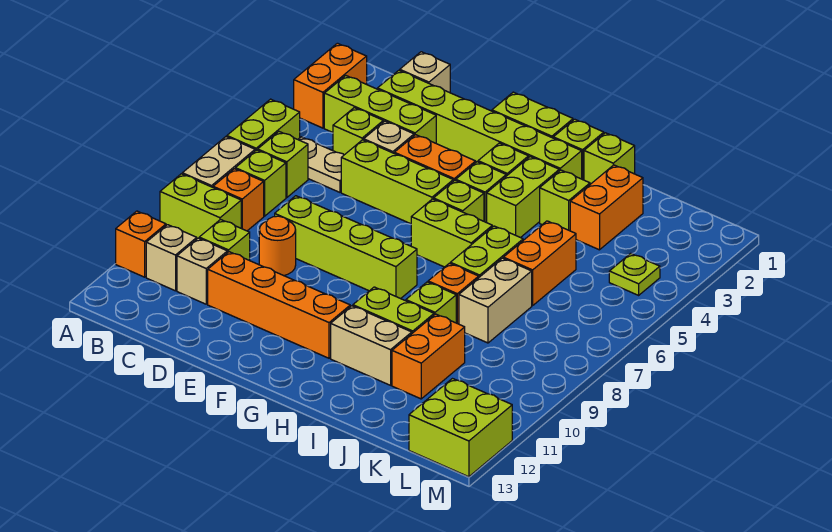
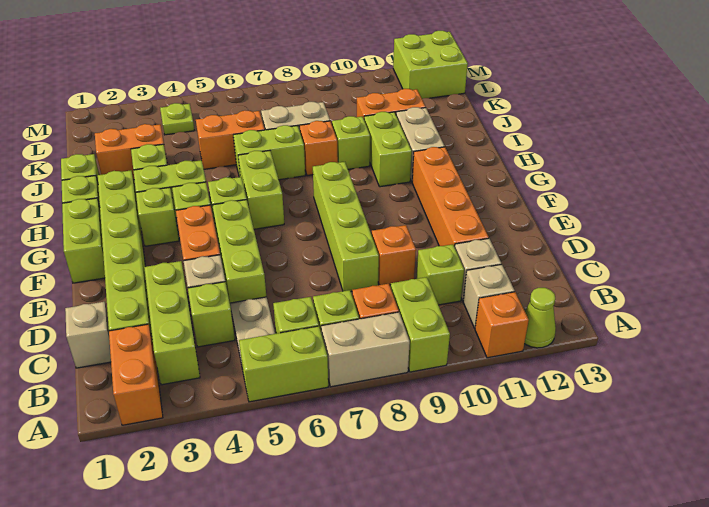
orange brick A2:A3 level 1 -> orange brick A2:B2 level 1
none -> lime cone A12 level 1
orange round brick D9 level 1 -> orange brick D9 level 1

